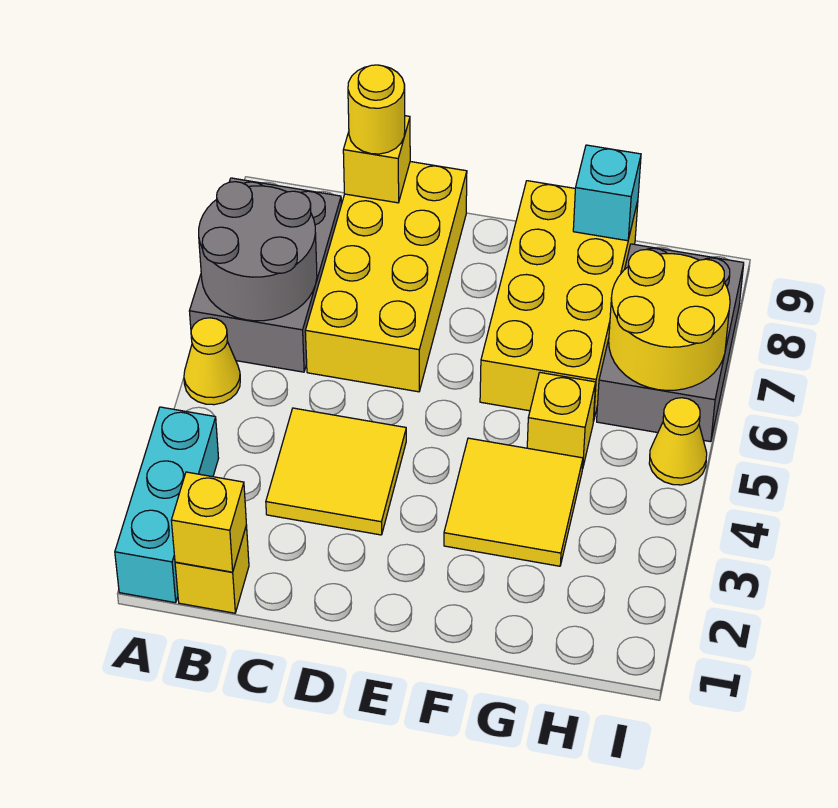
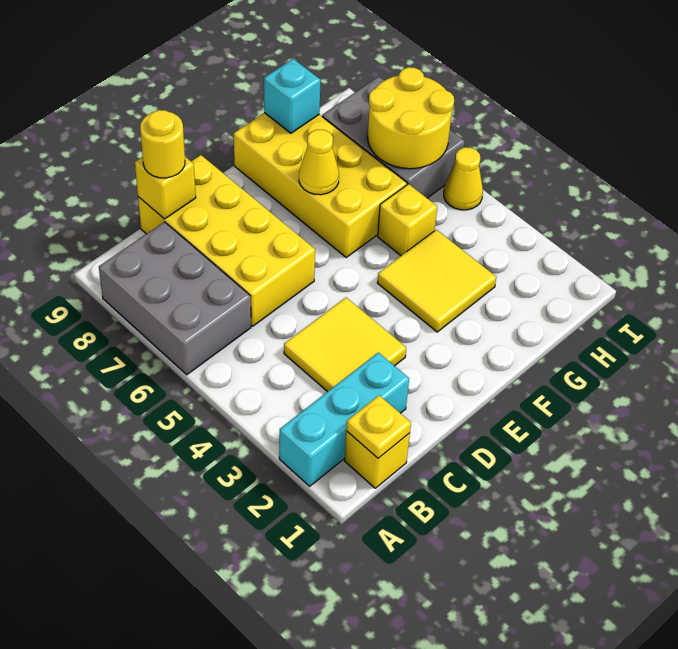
cyan brick A1:A3 level 1 -> cyan brick A2:C2 level 1
yellow cone A5 level 1 -> yellow cone F7 level 2
grey round brick A6:B7 level 2 -> none
yellow brick B1 level 2 -> yellow plate B1 level 2

